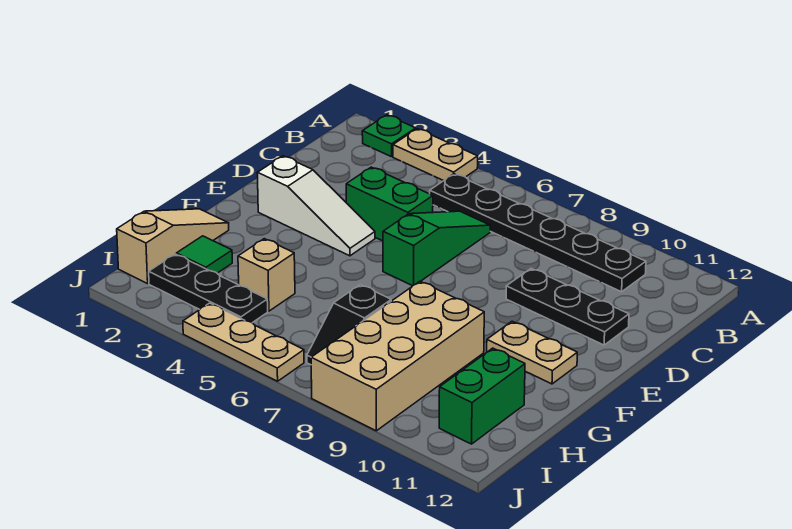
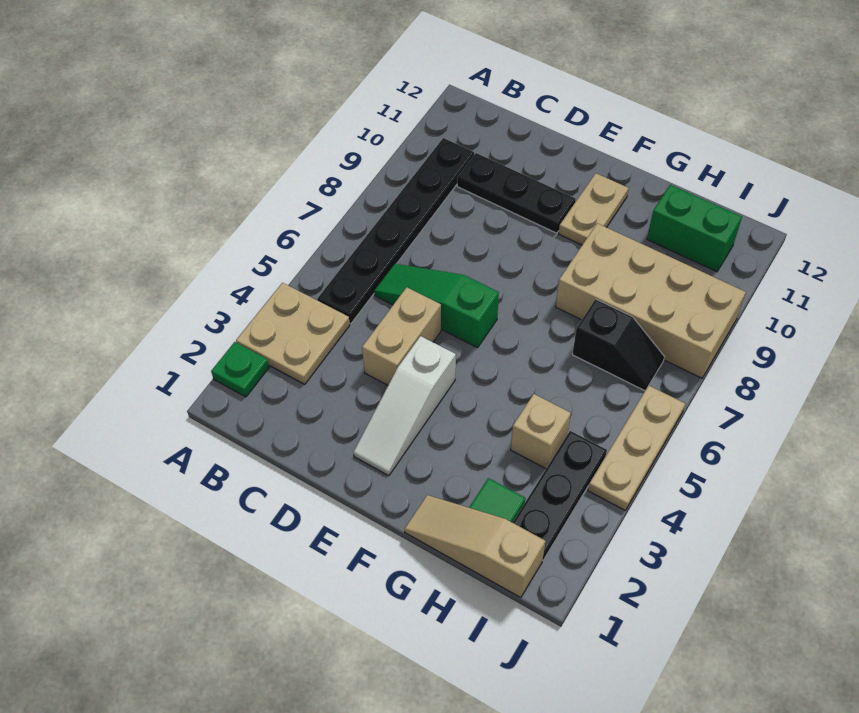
tan plate A3:A4 level 1 -> tan plate A3:B4 level 1
green brick D4:D5 level 1 -> tan brick D4:D5 level 1
black plate D9:D11 level 1 -> black plate C10:E10 level 1
white slope E2:E4 level 1 top 2 -> white slope E2:E4 level 1 top 4

